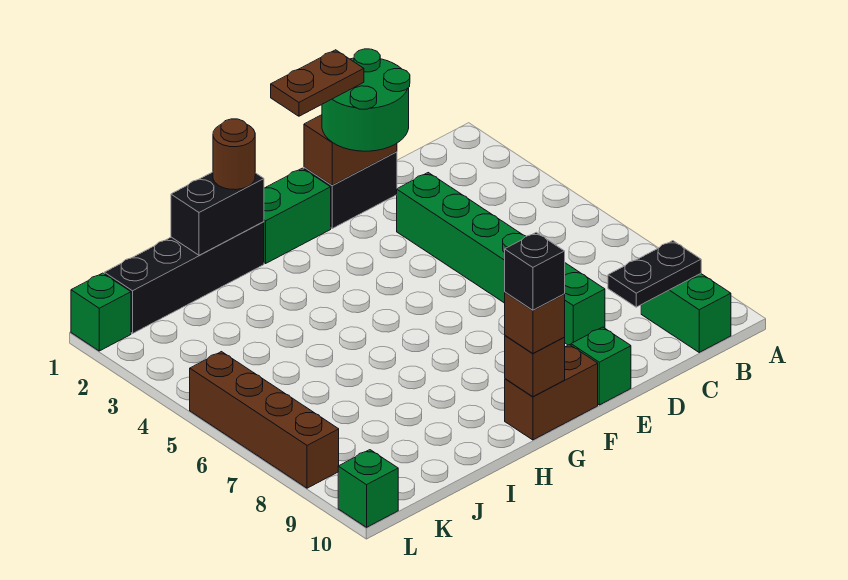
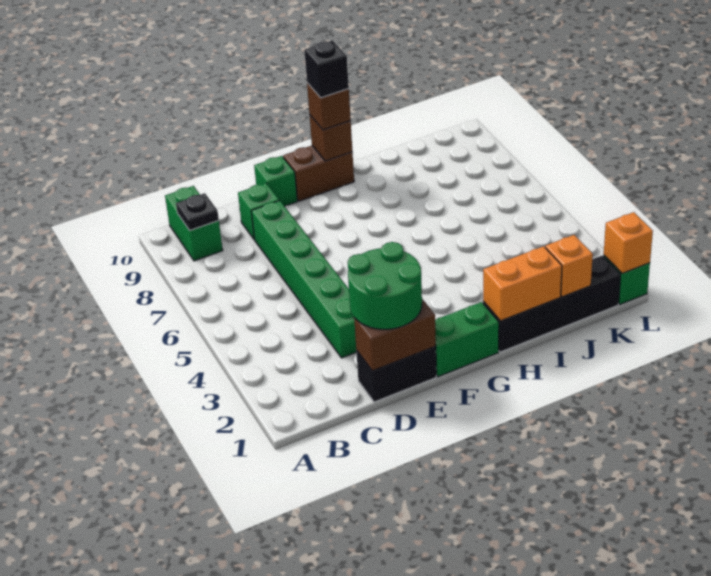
black plate B9:C9 level 2 -> black plate B9 level 2
brown plate E1:F1 level 4 -> none
black brick H1:I1 level 2 -> orange brick H1:I1 level 2
brown round brick H1 level 3 -> none
none -> orange brick J1 level 2
none -> orange brick L1 level 2
brown brick L5:L8 level 1 -> none
green brick L10 level 1 -> green brick D9 level 1

